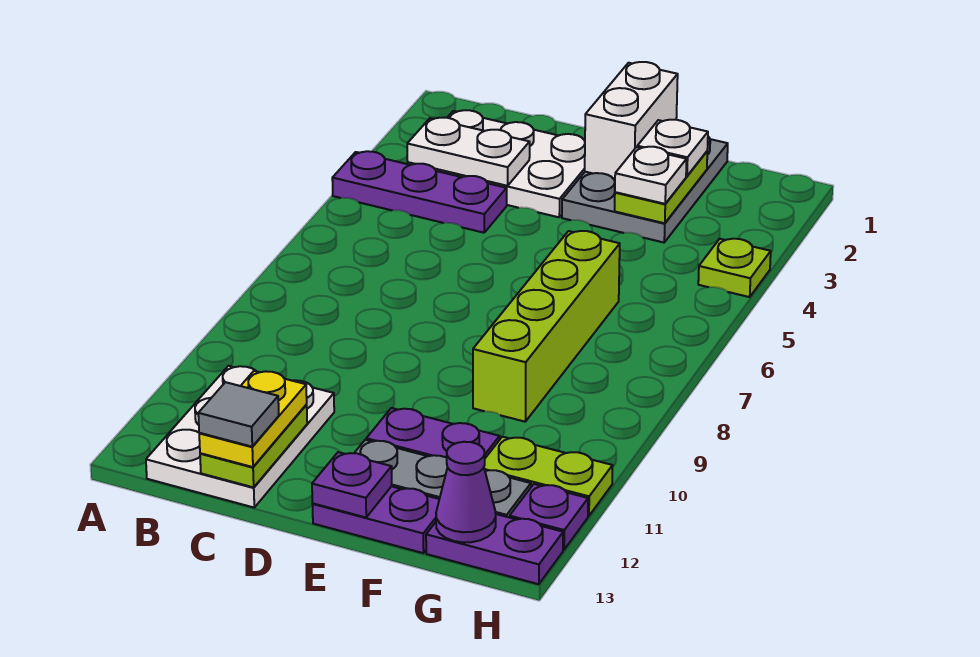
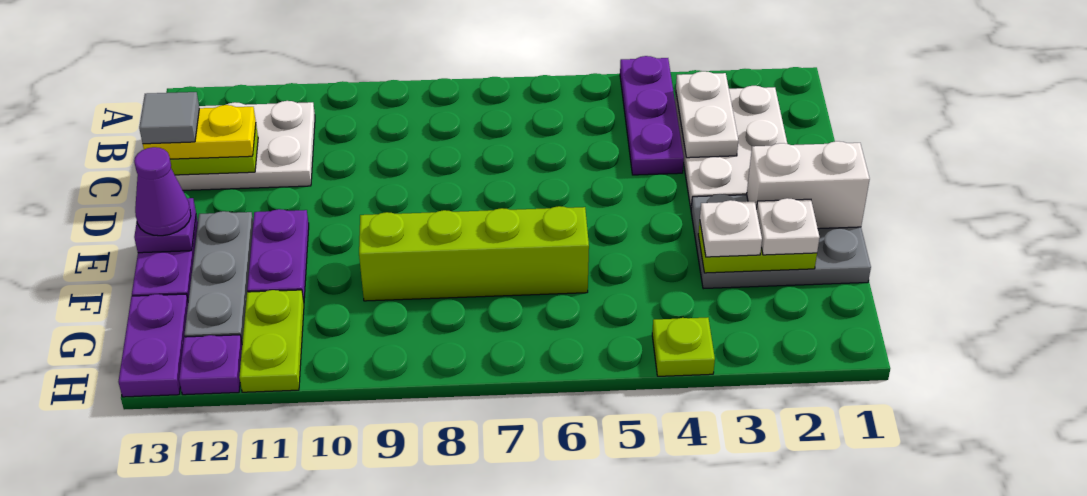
purple cone G13 level 2 -> purple cone E13 level 3

